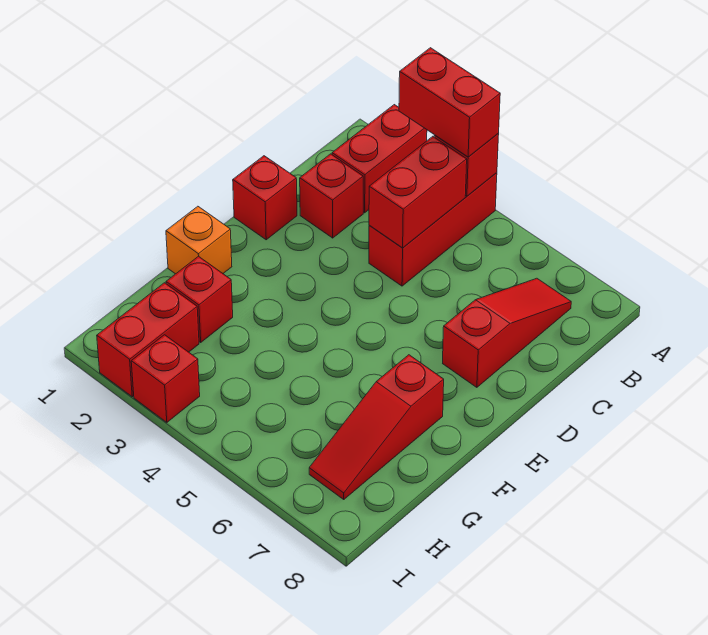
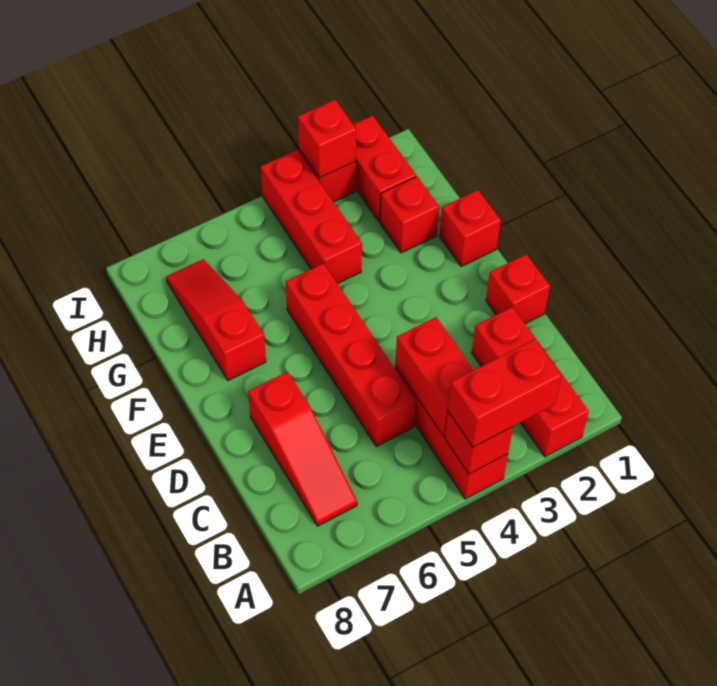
none -> red brick C5:F5 level 1
orange brick F1 level 1 -> red brick F1 level 1
none -> red brick G4:I4 level 1
none -> red brick I3 level 2

